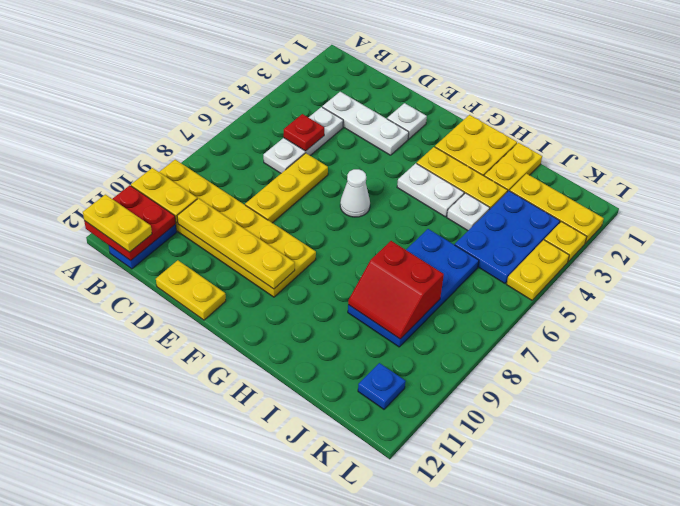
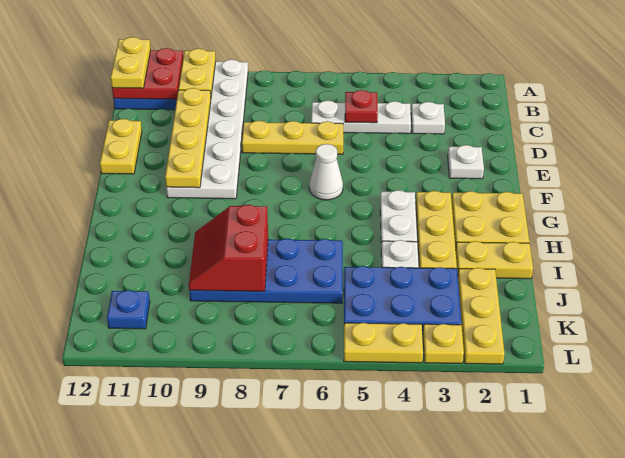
yellow plate A9:F10 level 1 -> white plate A9:F10 level 1
white plate C3:E3 level 1 -> white plate C3 level 1

